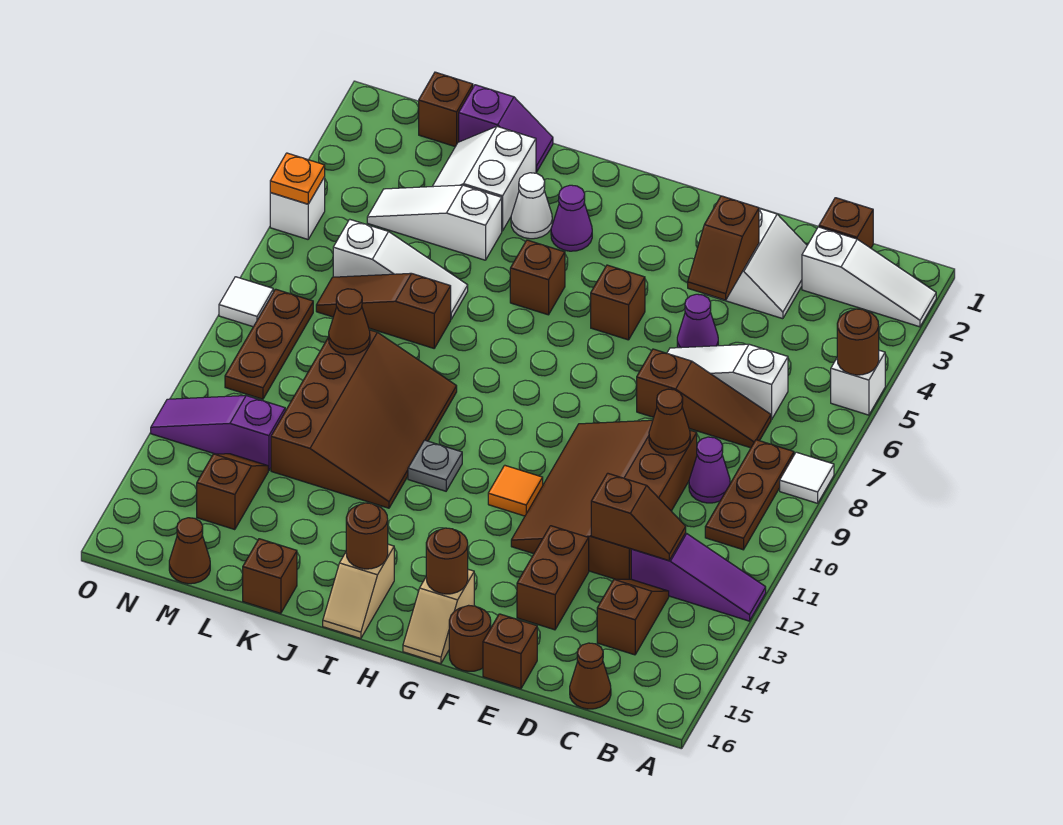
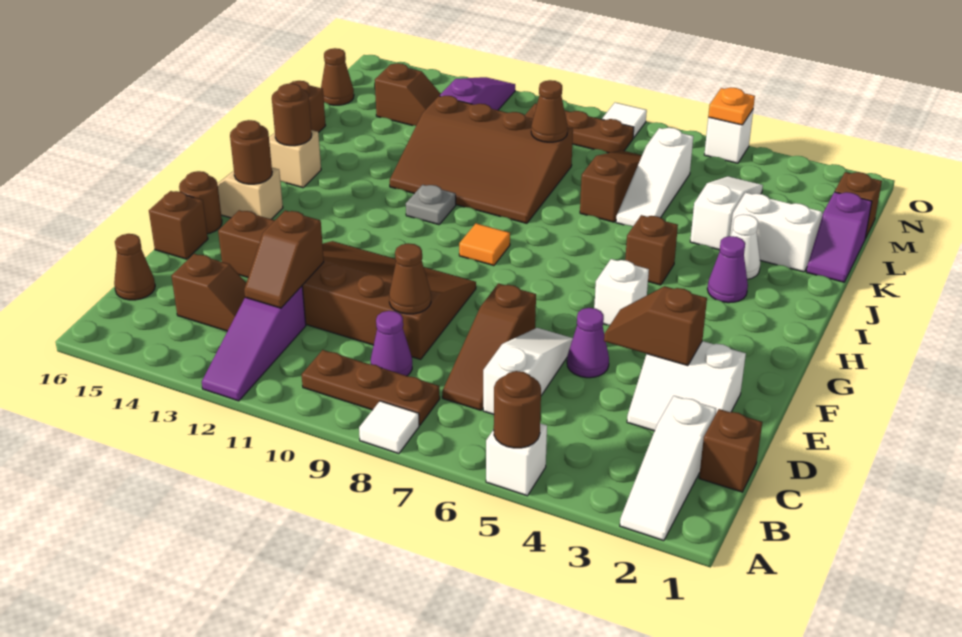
brown brick G5 level 1 -> white brick G5 level 1
orange tile G11 level 1 -> orange tile H9 level 1

